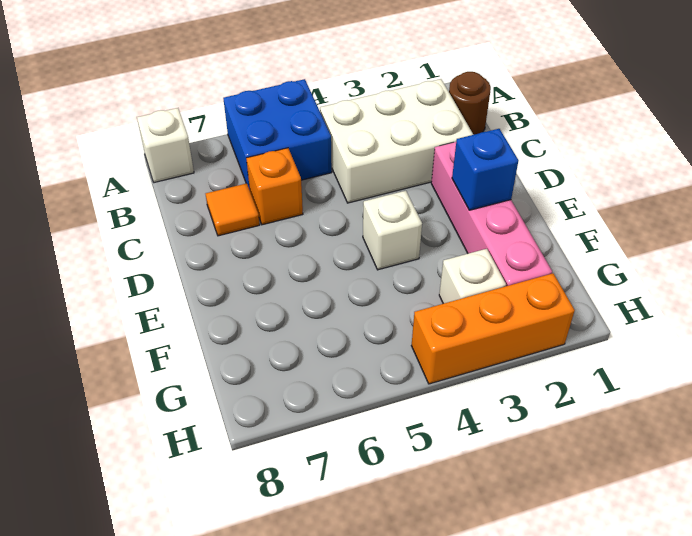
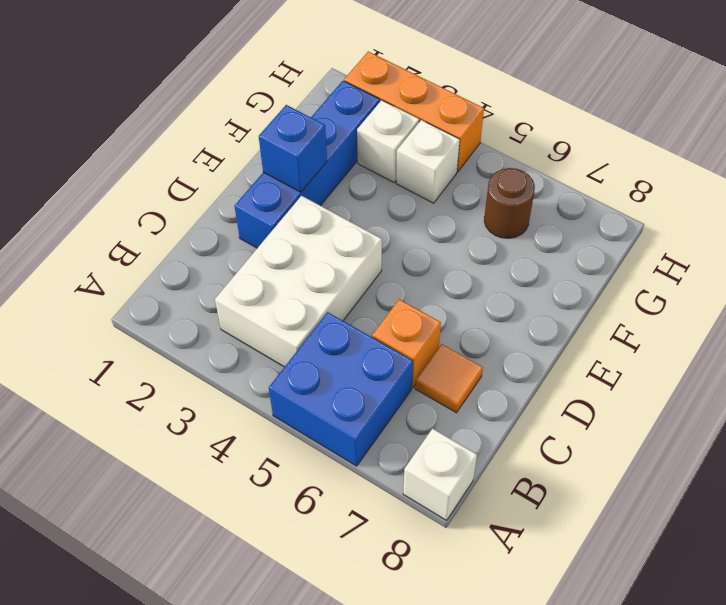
brown round brick B1 level 1 -> brown round brick G6 level 1
white brick B2:C4 level 1 -> white brick B3:D4 level 1
pink brick D2:G2 level 1 -> blue brick D2:G2 level 1
white brick E4 level 1 -> white brick G4 level 1

